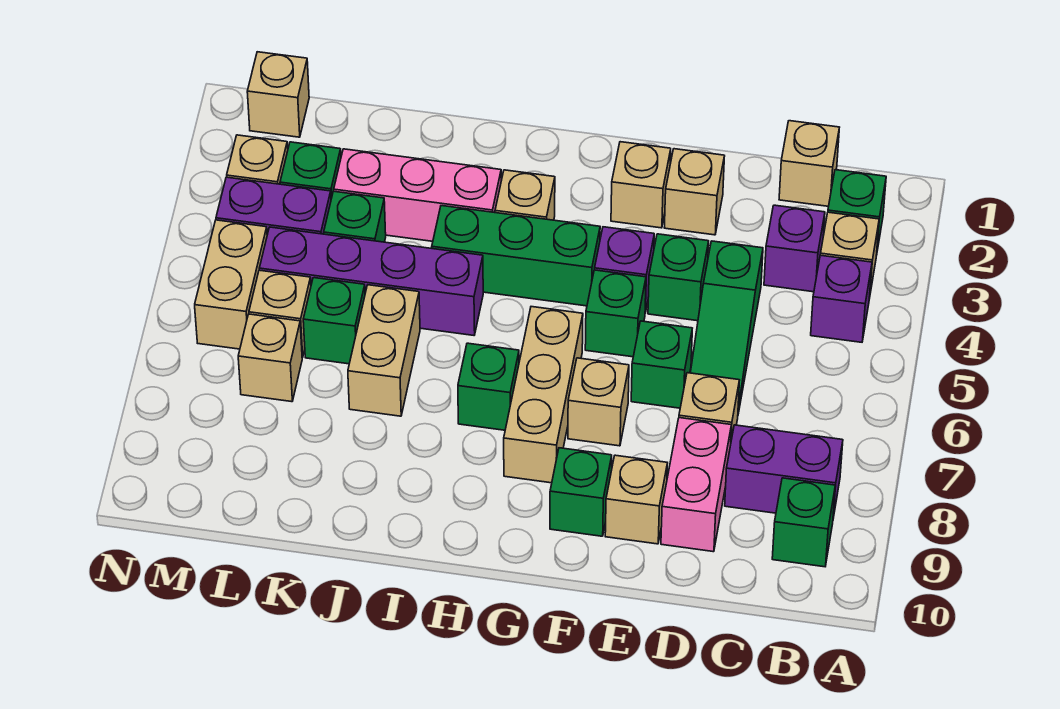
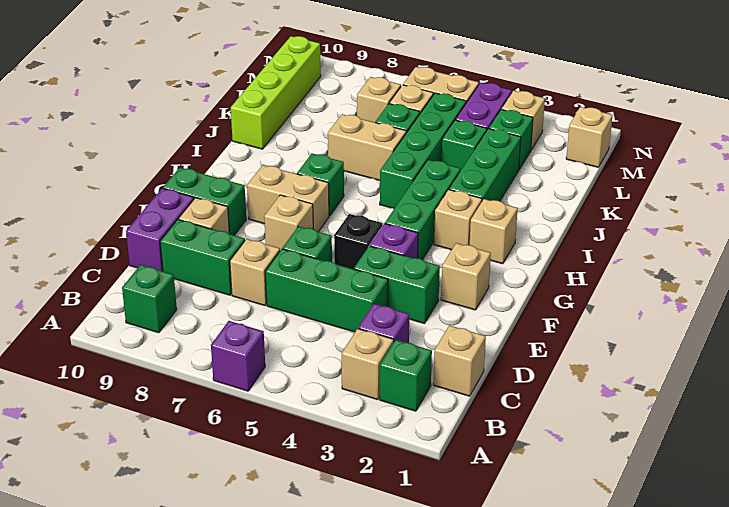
purple brick B4 level 1 -> purple brick A6 level 1
purple brick B8:C8 level 1 -> purple brick D10:E10 level 1
green slope D4:D6 level 1 top 4 -> green brick D4:D6 level 1
pink brick D8:D9 level 1 -> green brick D8:D9 level 1
tan brick E2 level 1 -> tan brick H2 level 1
green brick E4 level 1 -> green brick E3:E4 level 1
green brick F5 level 1 -> black brick F5 level 1
green brick F9 level 1 -> green brick F9:F10 level 1
tan brick G6:G8 level 1 -> tan brick G7:G8 level 1
pink brick I3:K3 level 1 -> green brick I3:K3 level 1
purple brick I5:L5 level 1 -> green brick I5:L5 level 1
none -> lime brick J10:M10 level 1

